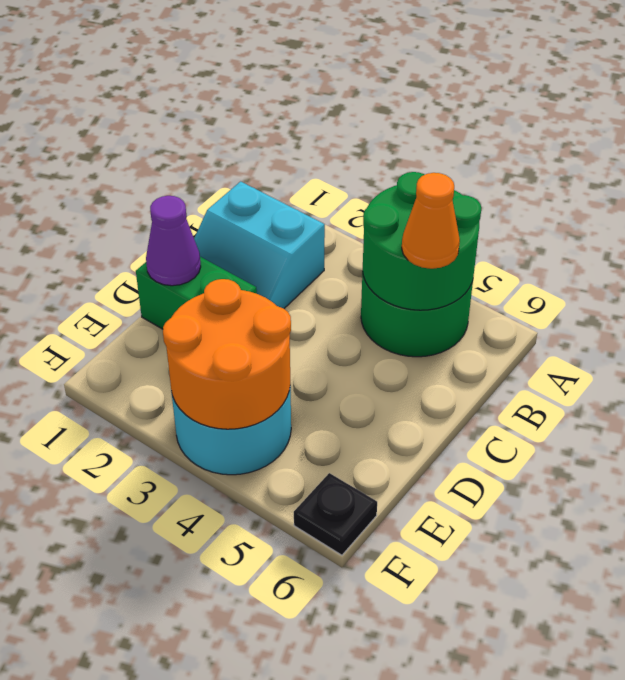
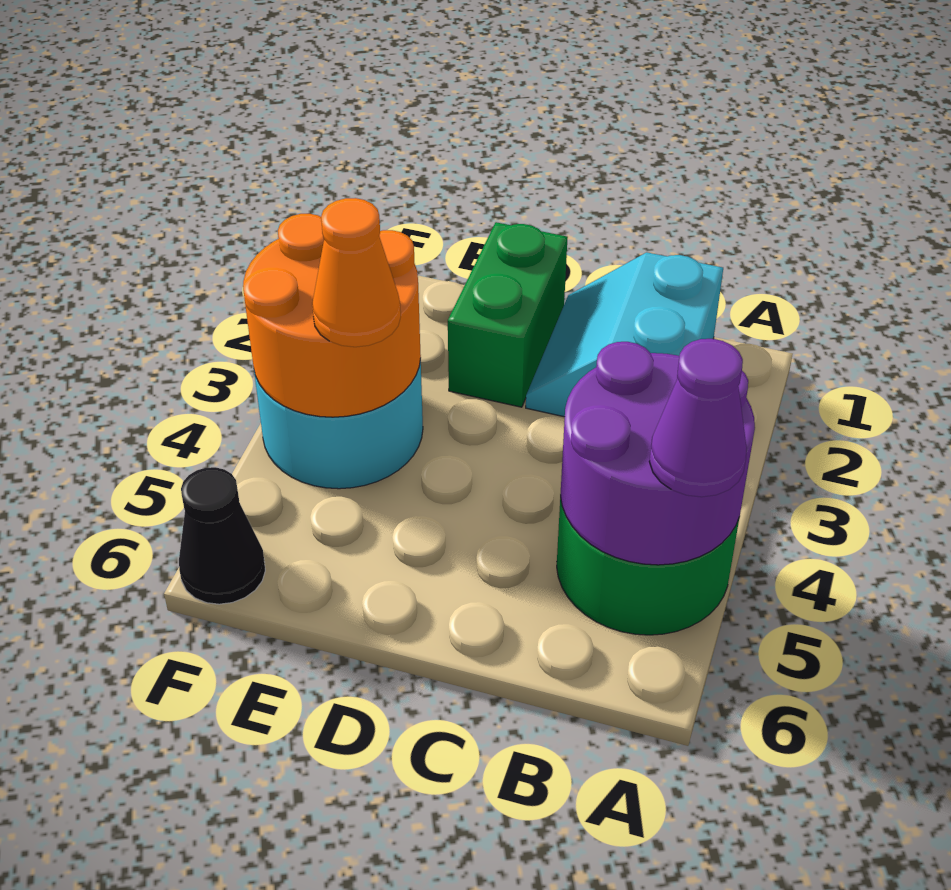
green round brick A4:B5 level 2 -> purple round brick A4:B5 level 2
orange cone B5 level 3 -> orange cone E4 level 3
purple cone D1 level 2 -> purple cone A5 level 3
black plate F6 level 1 -> black cone F6 level 1

